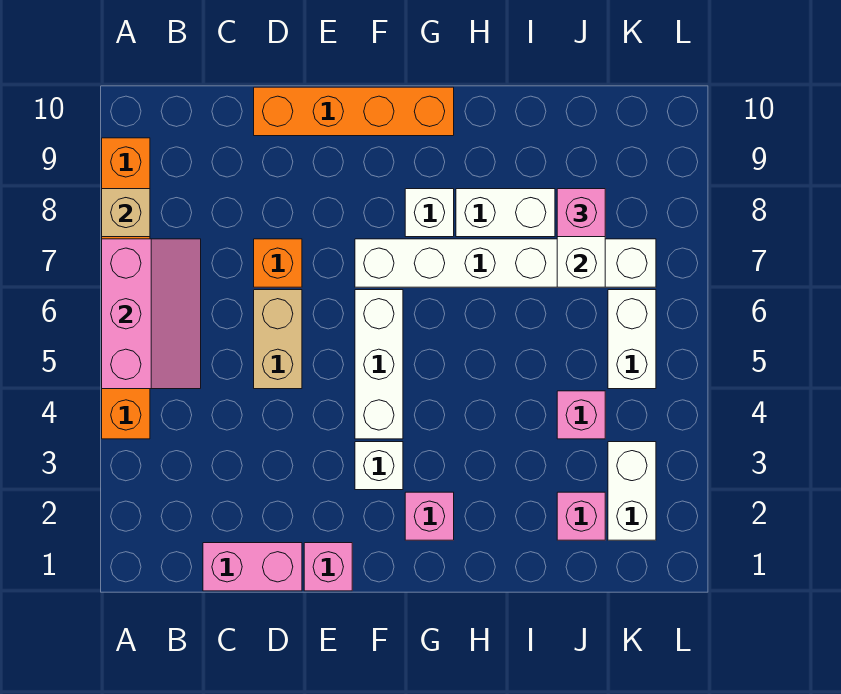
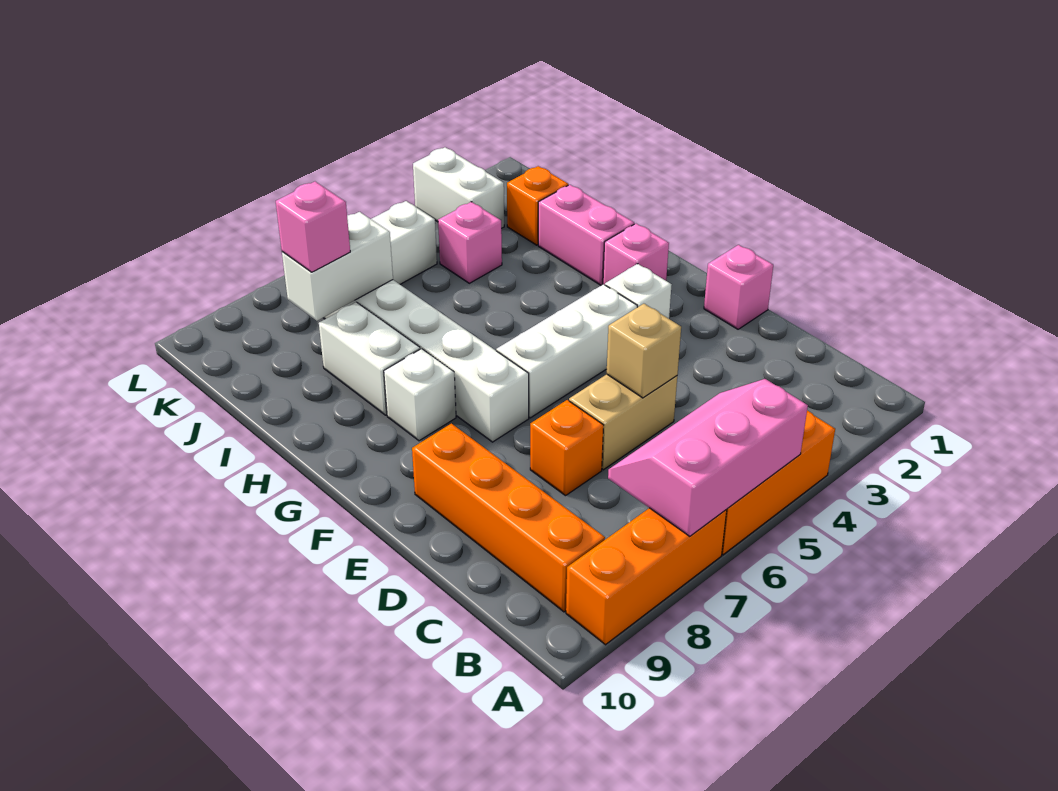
tan brick A8 level 2 -> tan brick D5 level 2
pink brick C1:D1 level 1 -> pink brick H2:I2 level 1
orange brick D10:G10 level 1 -> orange brick B9:E9 level 1
pink brick J2 level 1 -> orange brick J2 level 1
white brick K2:K3 level 1 -> white brick K3:L3 level 1

